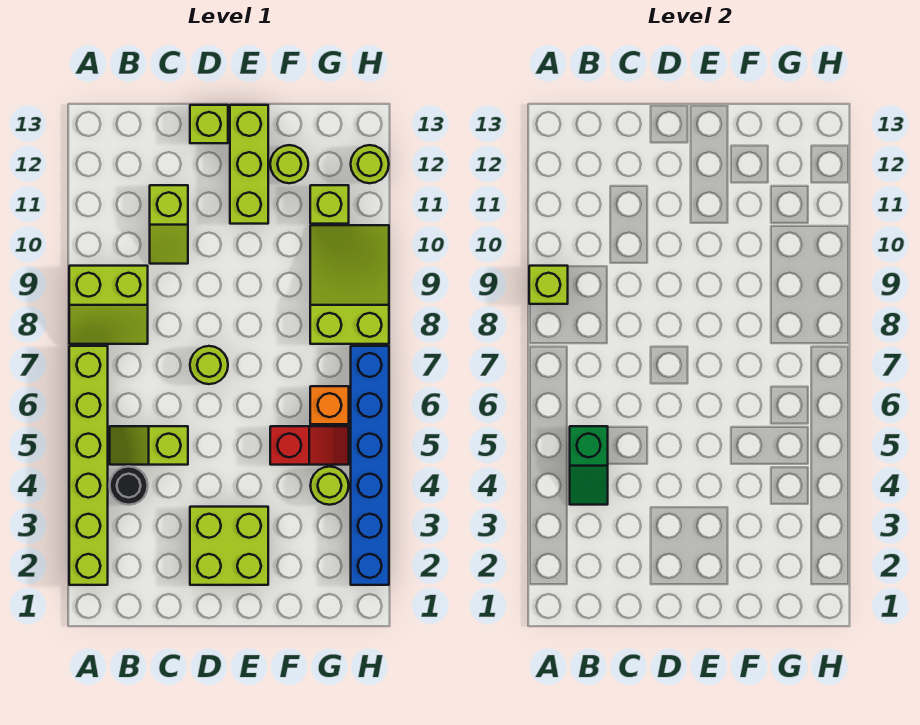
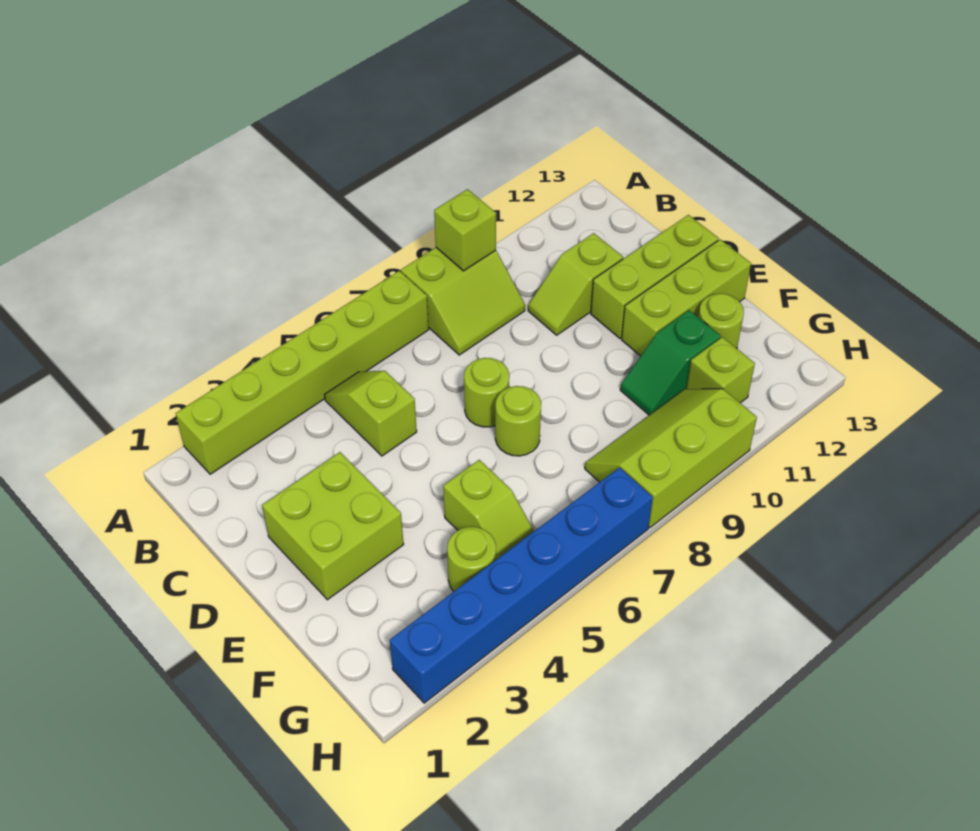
lime slope A8:B9 level 1 top 9 -> lime slope A8:B9 level 1 top A
black round brick B4 level 1 -> none
green slope B4:B5 level 2 top 5 -> green slope F10:F11 level 1 top 11
lime brick D13 level 1 -> lime brick D11:D13 level 1
red slope F5:G5 level 1 top F -> lime slope F5:G5 level 1 top F
orange brick G6 level 1 -> none
lime slope G8:H10 level 1 top 8 -> lime slope G8:H10 level 1 top H
lime round brick H12 level 1 -> lime round brick E7 level 1

